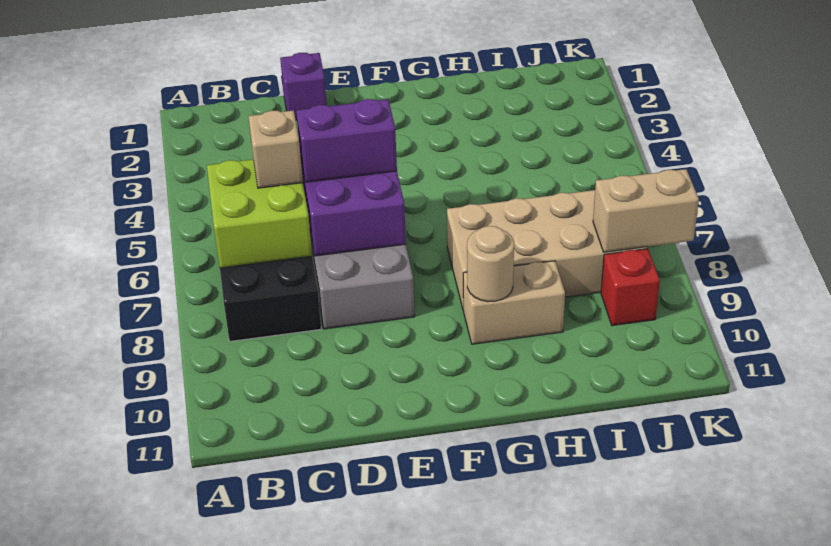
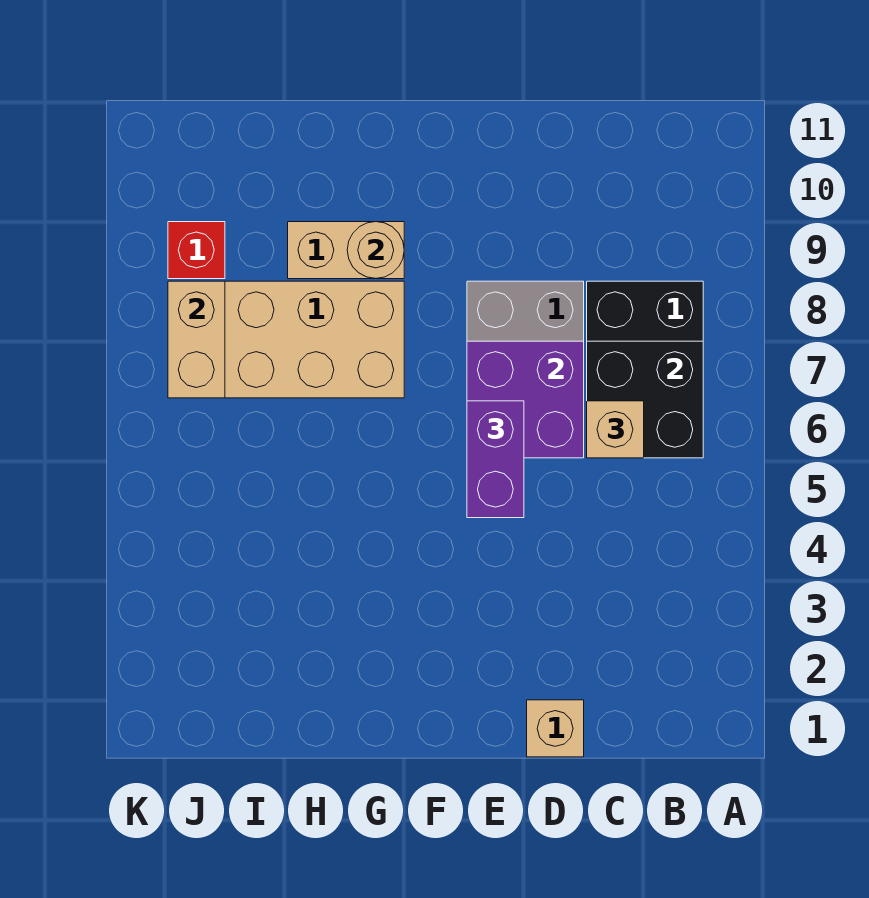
lime brick B6:C7 level 2 -> black brick B6:C7 level 2
purple brick D1 level 1 -> tan brick D1 level 1
purple brick D6:E6 level 3 -> purple brick E5:E6 level 3
tan brick J8:K8 level 2 -> tan brick J7:J8 level 2

